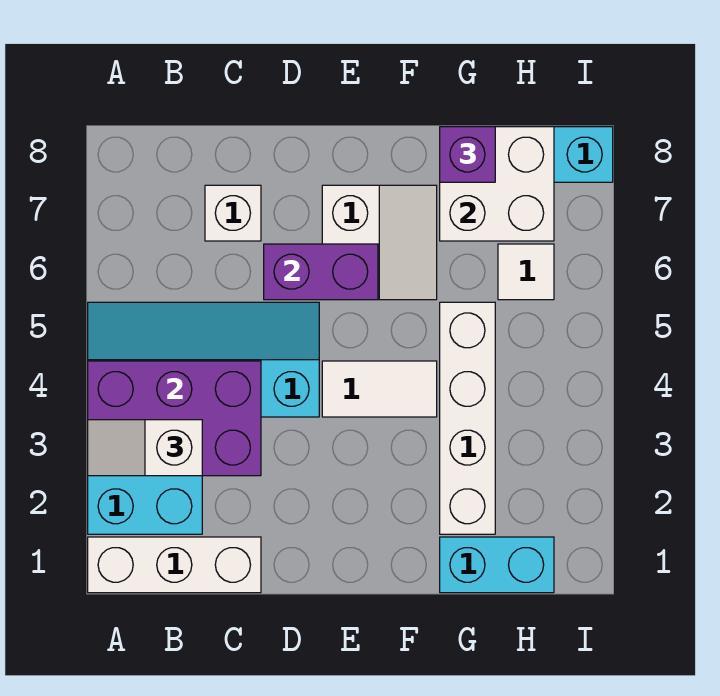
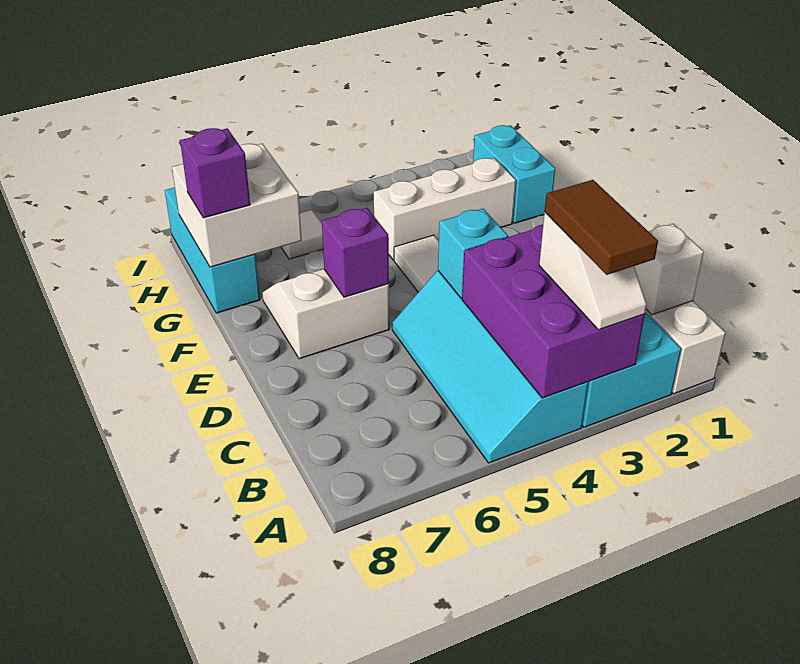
none -> brown tile A3:B3 level 4
white brick C7 level 1 -> white brick B1 level 2
none -> cyan brick D4 level 2
purple brick D6:E6 level 2 -> purple brick E6 level 2
white brick G2:G5 level 1 -> white brick G2:G4 level 1

